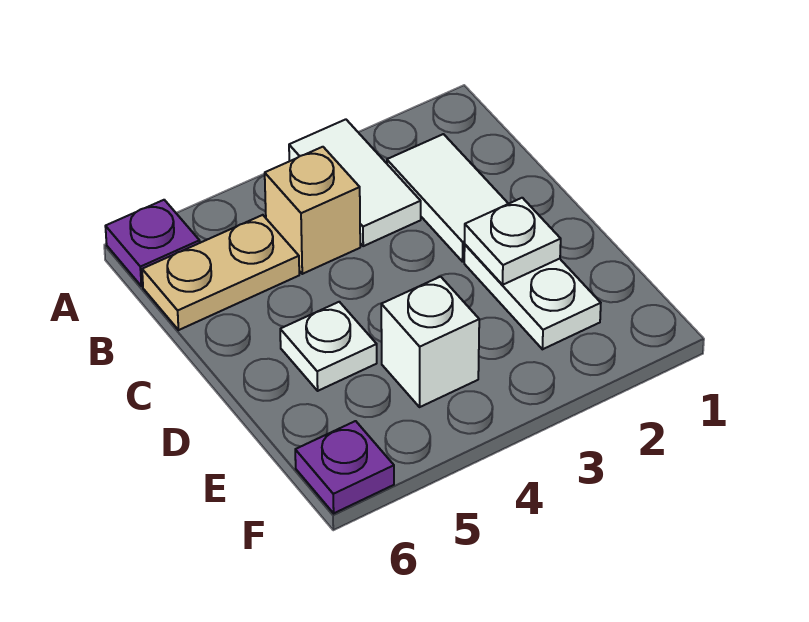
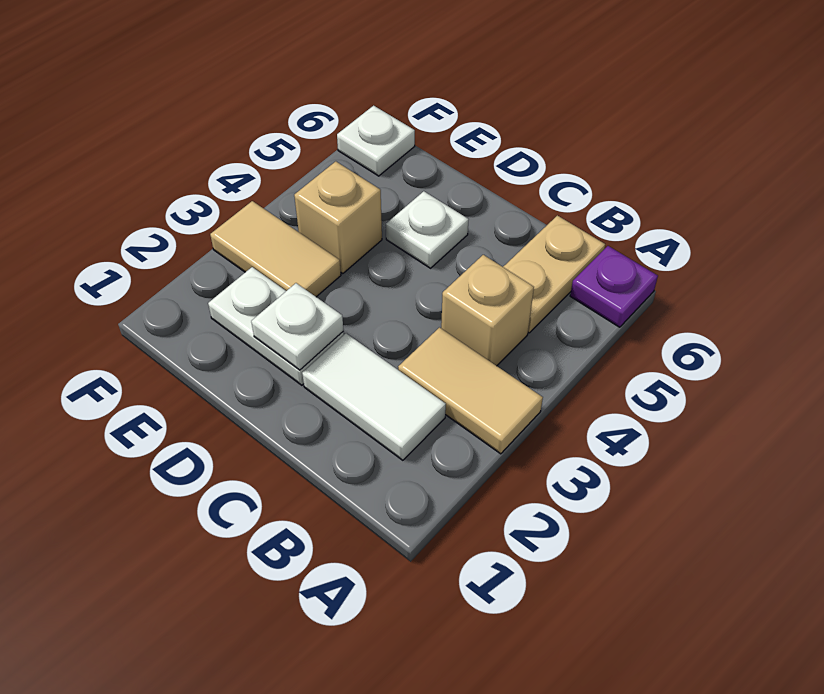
white tile A3:B3 level 1 -> tan tile A3:B3 level 1
none -> tan tile E3:F3 level 1
white brick E4 level 1 -> tan brick E4 level 1
purple plate F6 level 1 -> white plate F6 level 1

